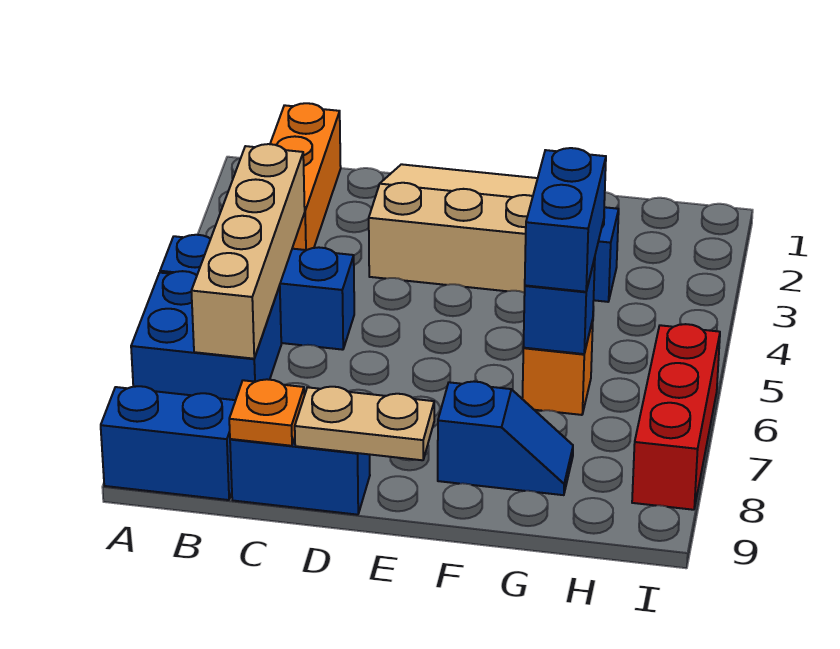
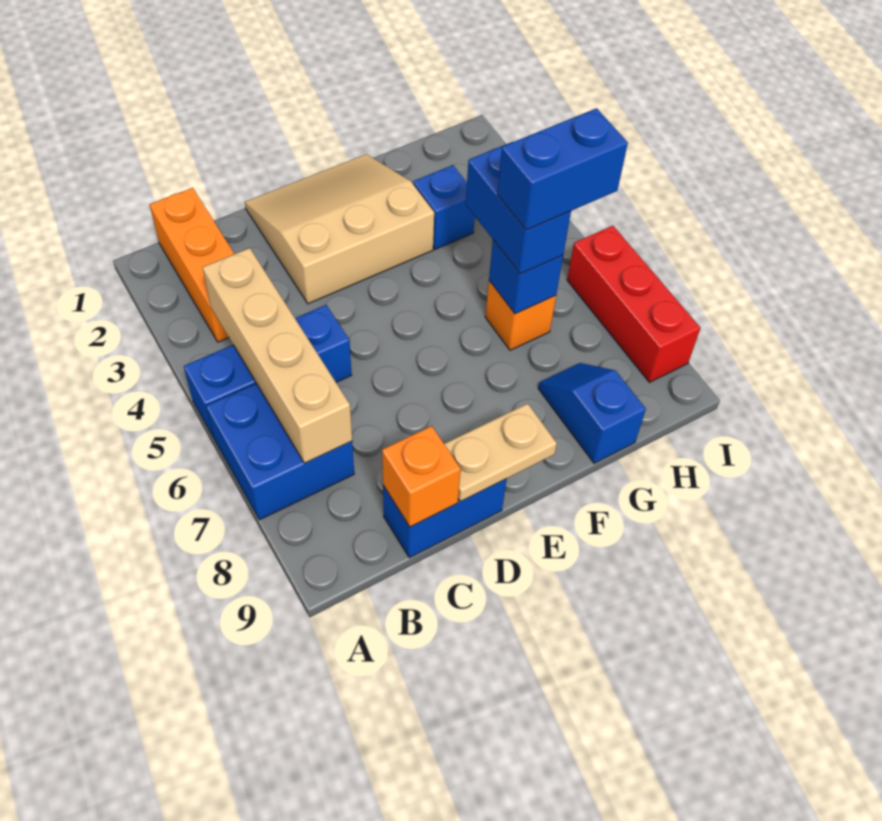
blue brick A9:B9 level 1 -> blue brick G6:H6 level 4
orange plate C9 level 2 -> orange brick C9 level 2
blue slope F8:G8 level 1 top F -> blue slope G8:G9 level 1 top 9

